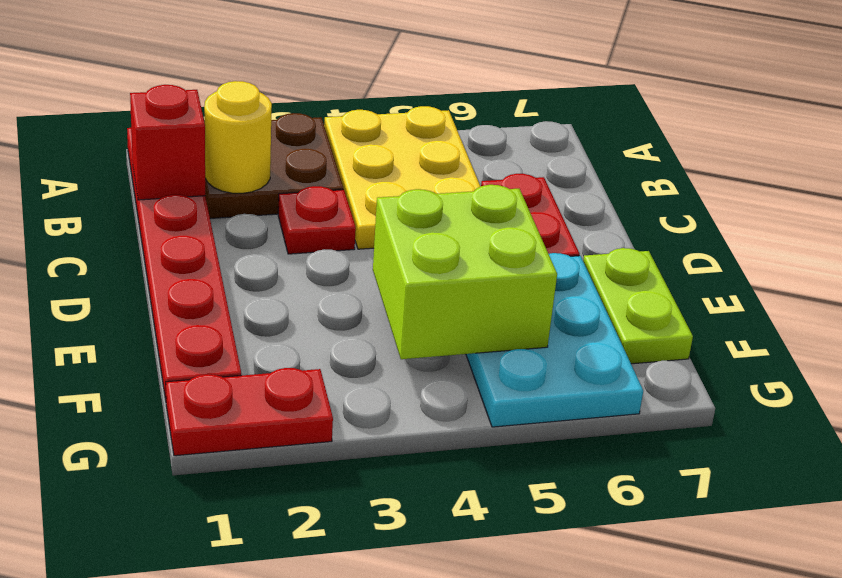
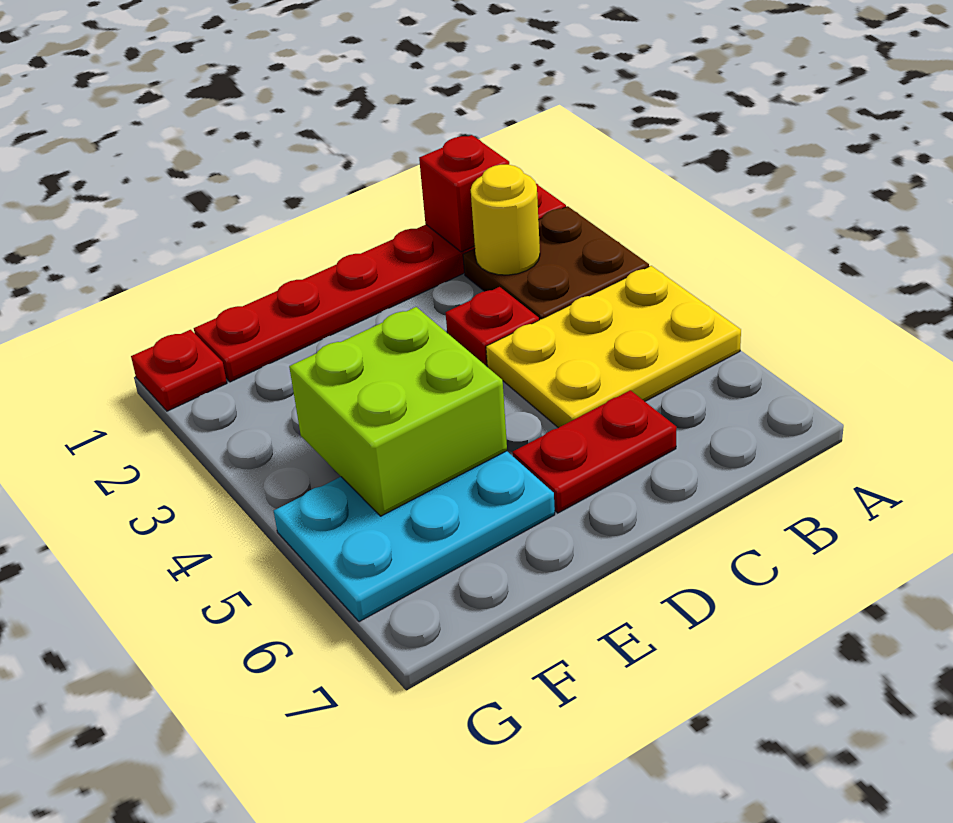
lime plate E7:F7 level 1 -> none
red plate G1:G2 level 1 -> red plate G1 level 1

